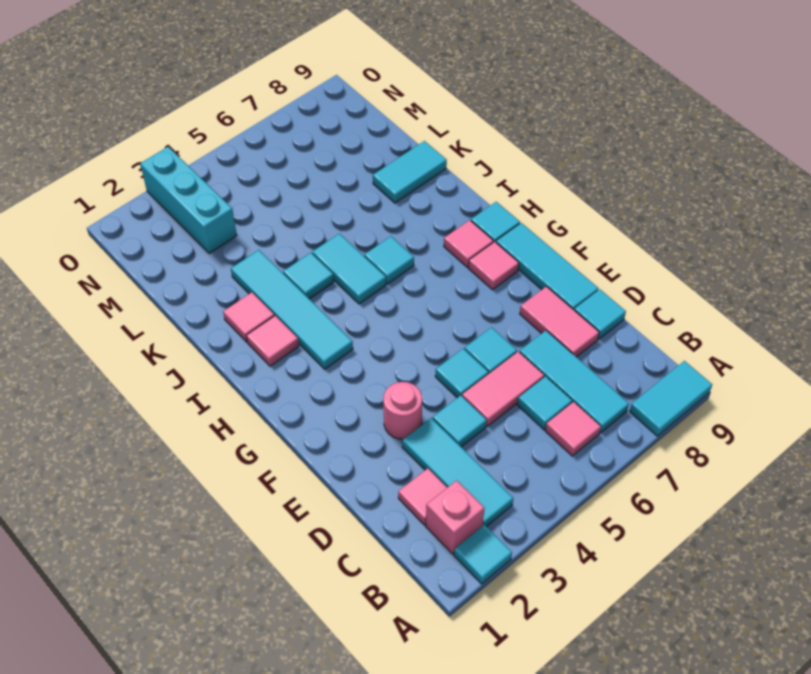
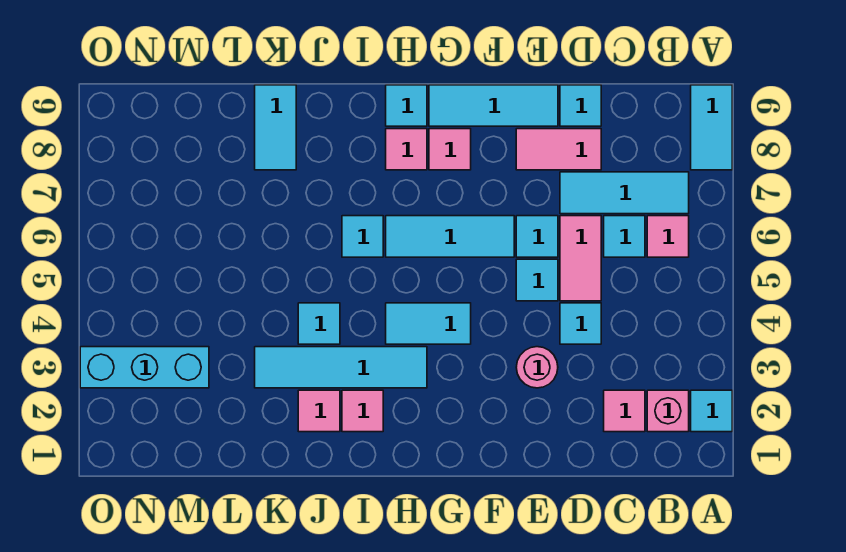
cyan tile B3:D3 level 1 -> cyan tile F6:H6 level 1
cyan tile I5:J5 level 1 -> cyan tile G4:H4 level 1

